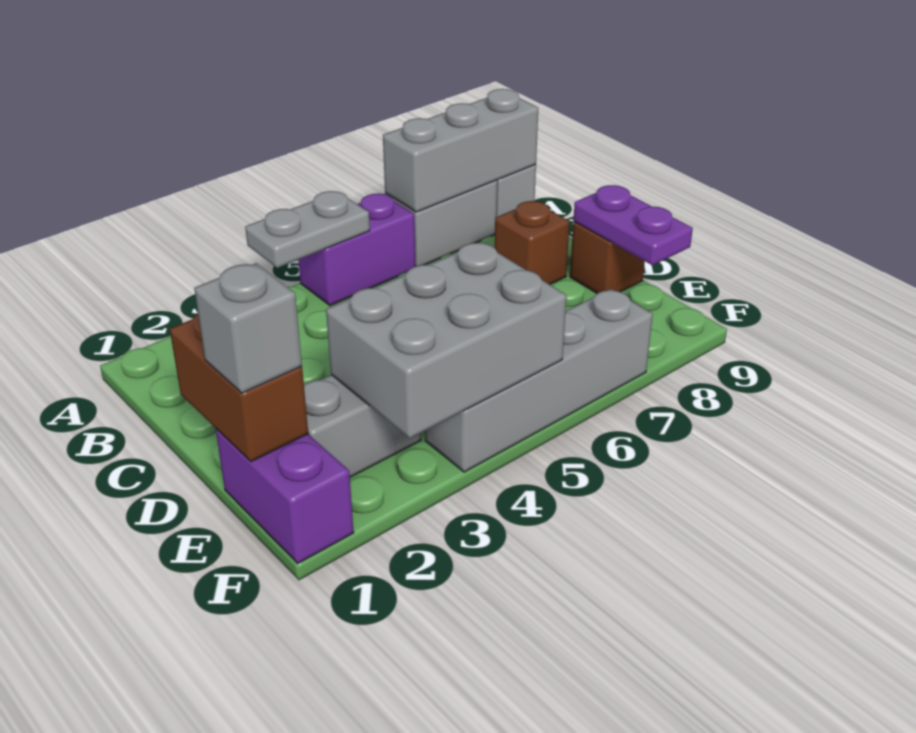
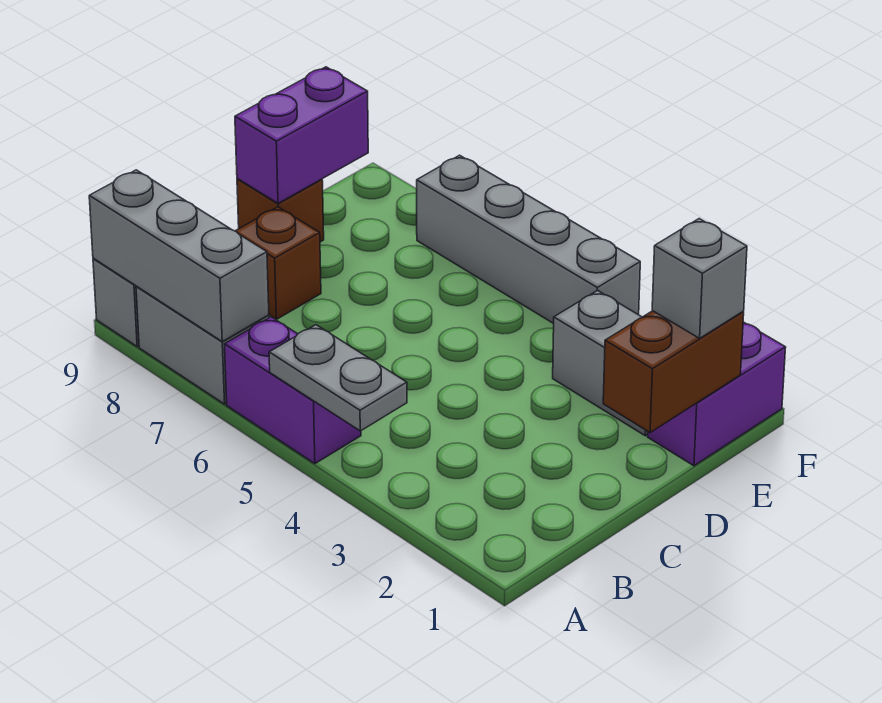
purple plate D9:E9 level 2 -> purple brick D9:E9 level 2
grey brick E3:F5 level 2 -> none

